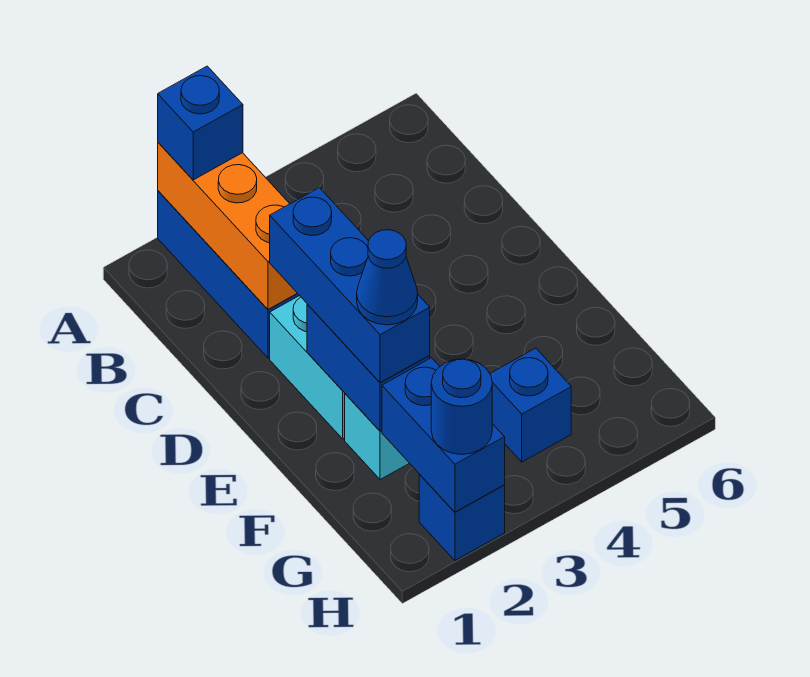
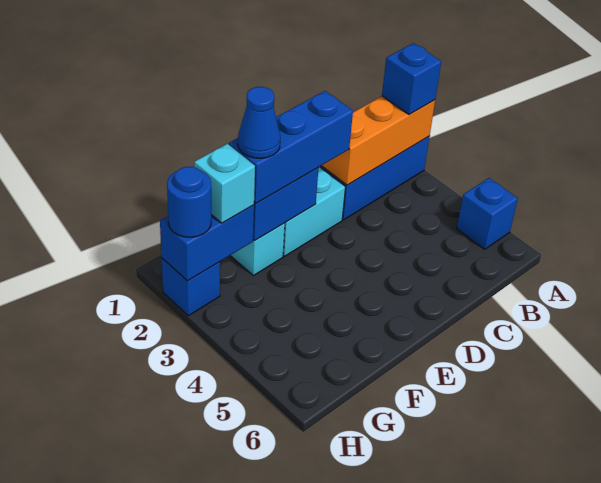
none -> cyan brick G2 level 3
blue brick G4 level 1 -> blue brick A5 level 1

